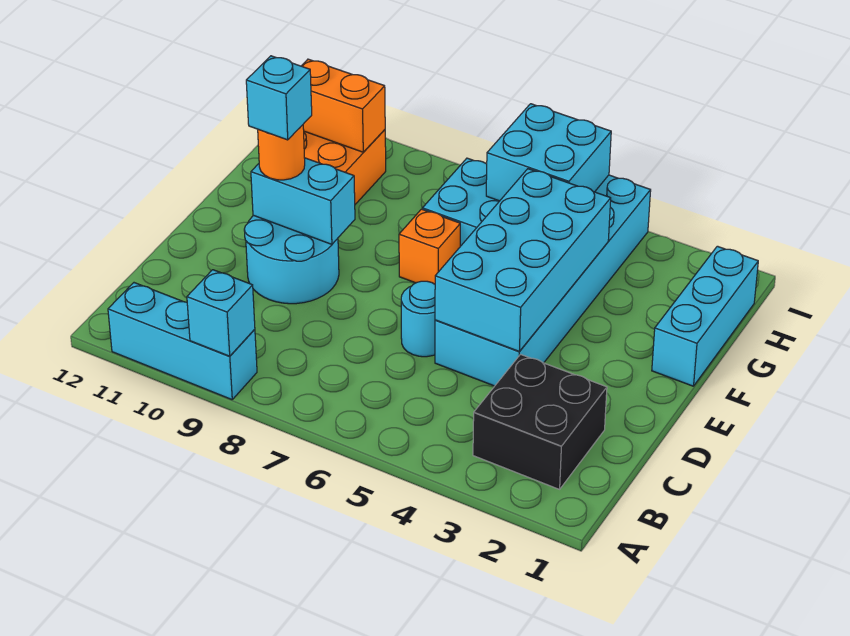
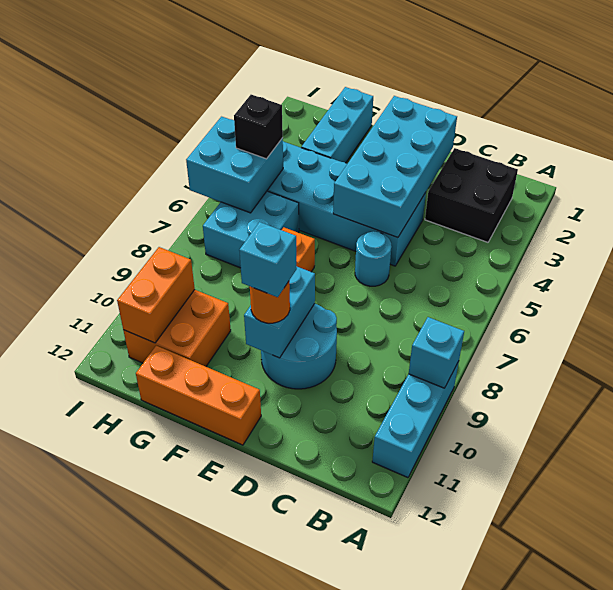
cyan brick D4:G5 level 2 -> cyan brick D2:E5 level 2
none -> orange brick E12:G12 level 1
cyan brick F1:H1 level 1 -> cyan brick G1:G3 level 1
none -> black brick H5 level 3

